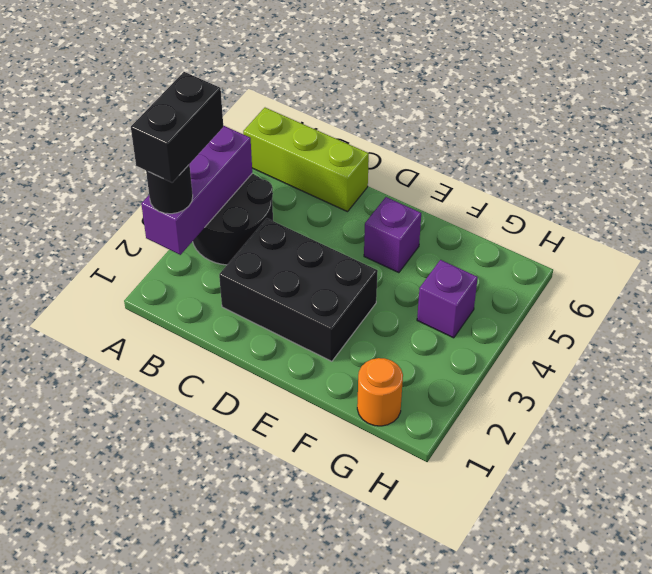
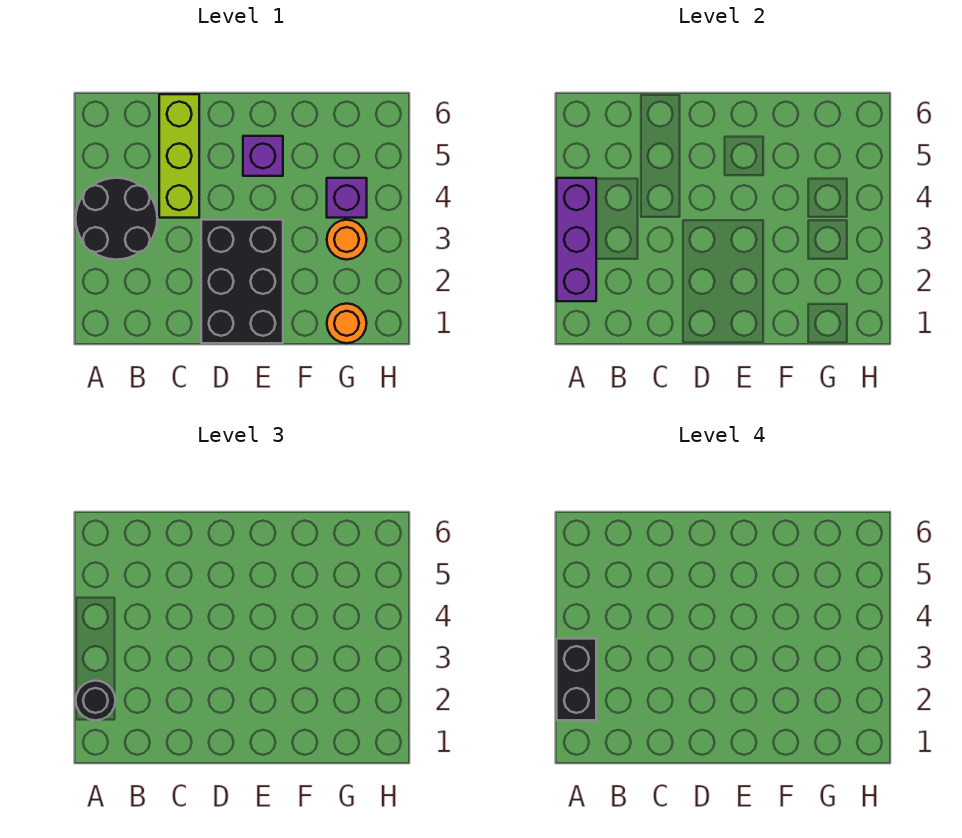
lime brick A6:C6 level 1 -> lime brick C4:C6 level 1
black brick C2:E3 level 1 -> black brick D1:E3 level 1
none -> orange round brick G3 level 1

